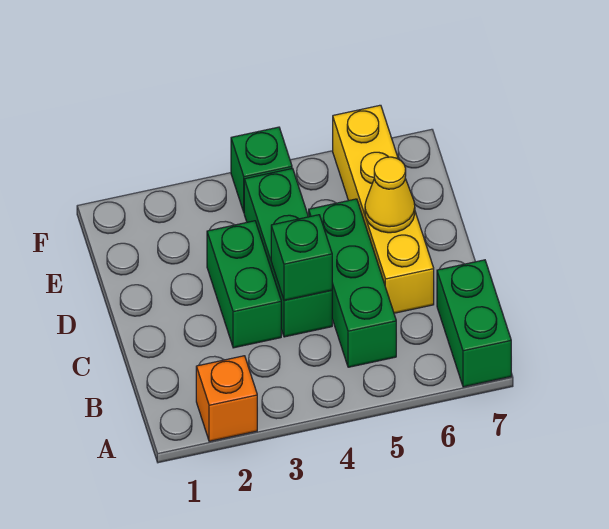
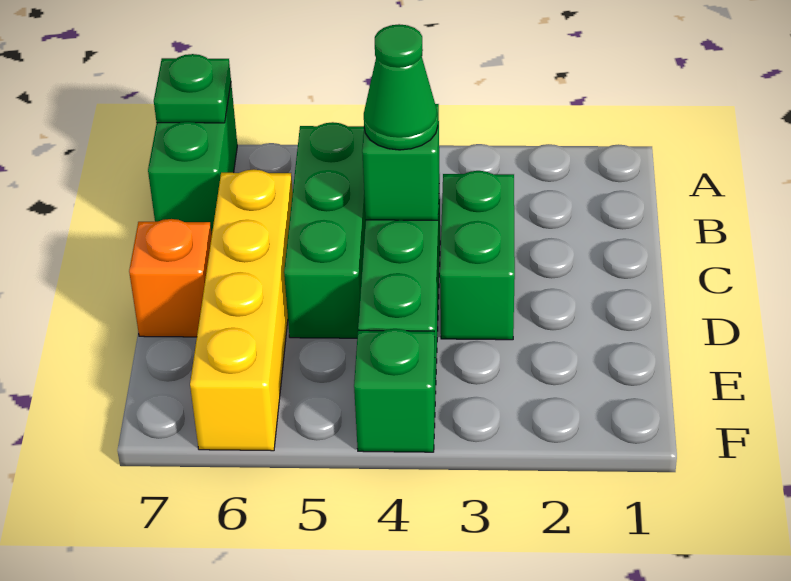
orange brick A2 level 1 -> orange brick D7 level 1
none -> green plate A7 level 2
none -> green cone C4 level 3
yellow cone D6 level 2 -> none

